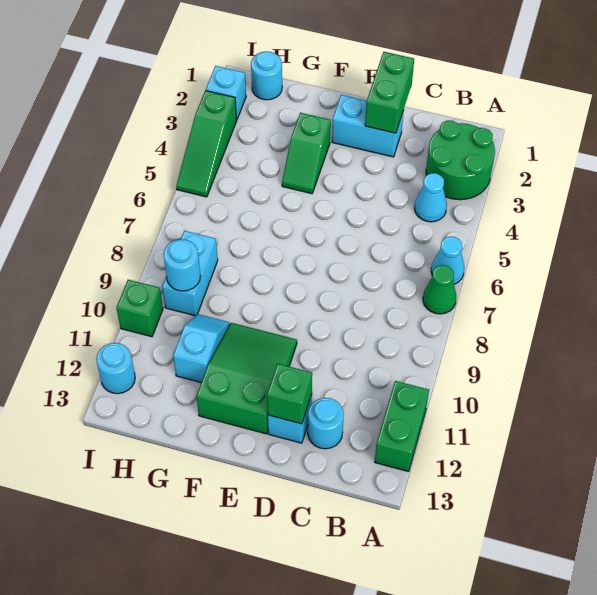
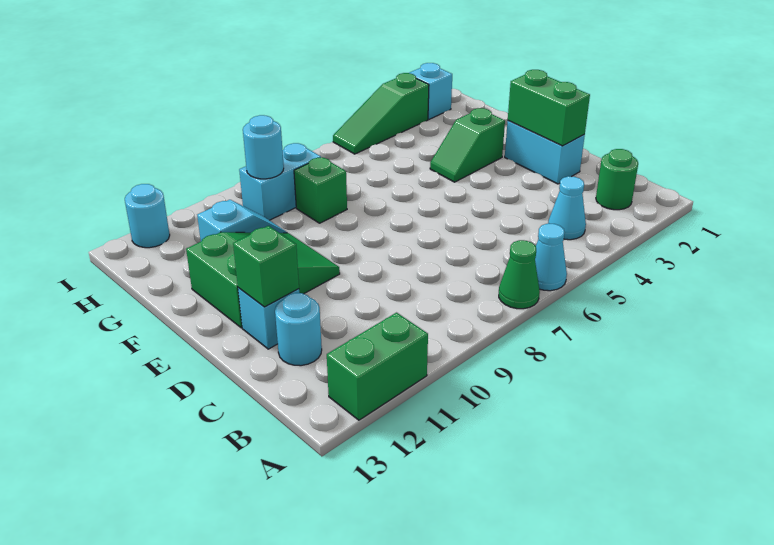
green round brick A2:B3 level 1 -> green round brick B2 level 1
green brick D1:D2 level 2 -> green brick D2:E2 level 2
cyan round brick H1 level 1 -> none
green brick I10 level 1 -> green brick G8 level 1

